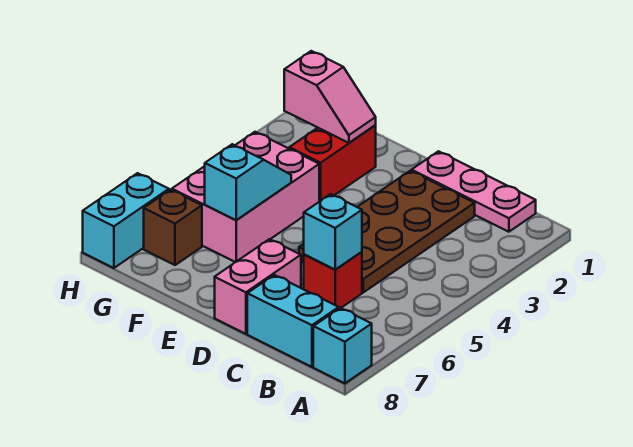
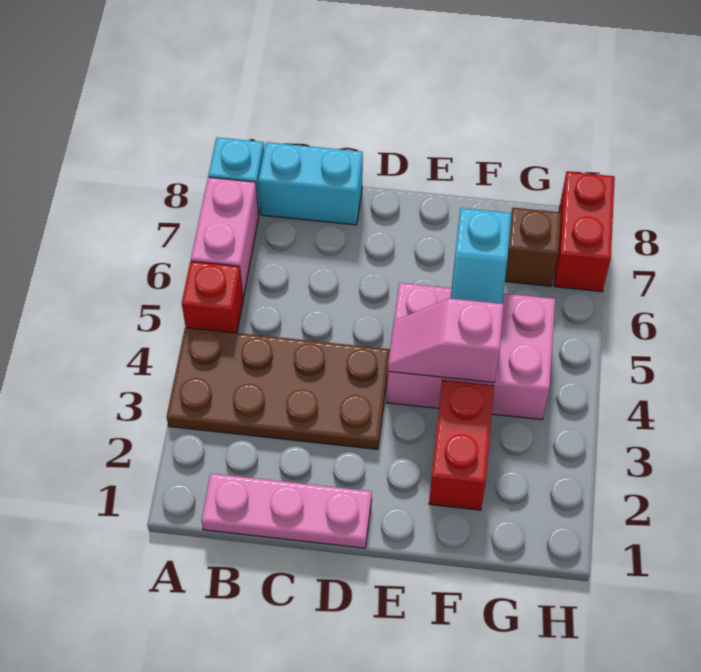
brown plate C2:D5 level 1 -> brown plate A3:D4 level 1
red brick C6 level 1 -> red brick A5 level 1
cyan brick C6 level 2 -> none
pink brick D7:D8 level 1 -> pink brick A6:A7 level 1
pink slope F2:G2 level 2 top G -> pink slope E4:F4 level 2 top F
pink brick F4:G6 level 1 -> pink brick E4:G5 level 1
cyan brick H7:H8 level 1 -> red brick H7:H8 level 1

